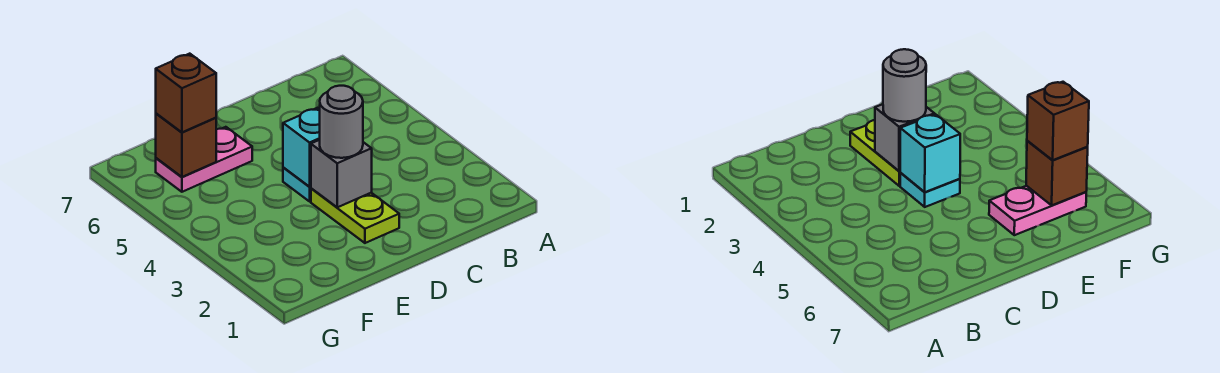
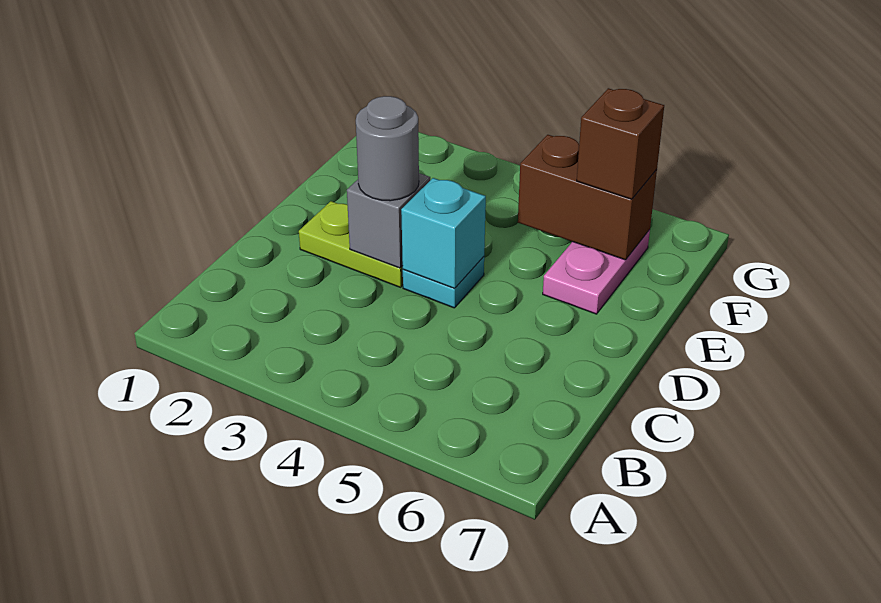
brown brick F6 level 2 -> brown brick F5:F6 level 2

